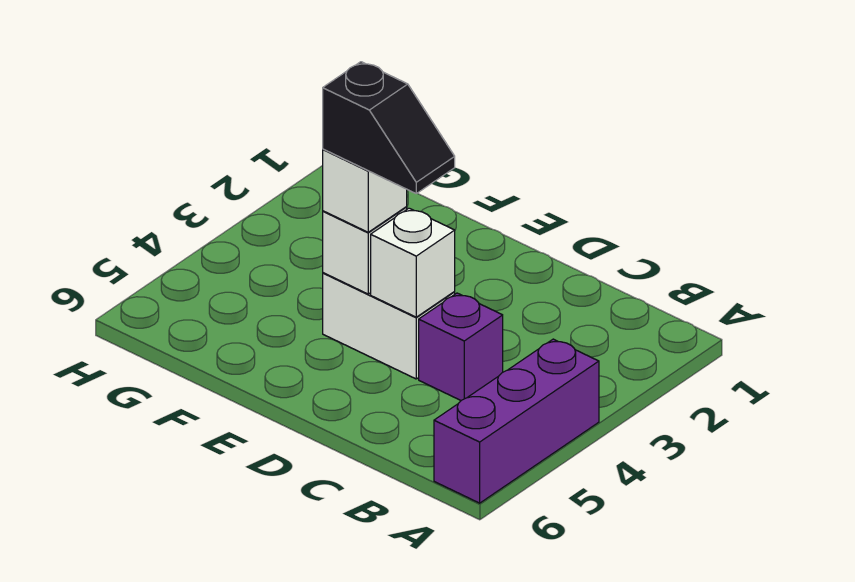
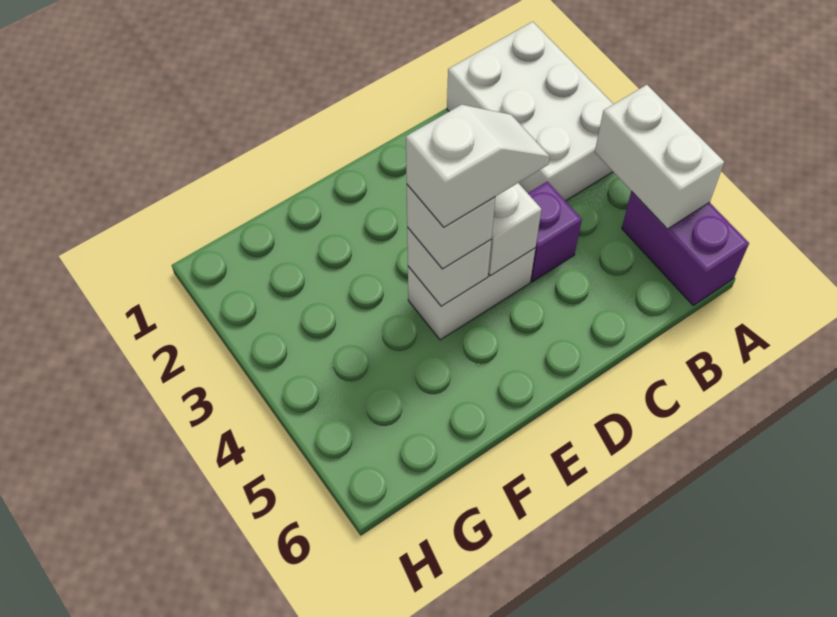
none -> white brick A1:B3 level 1
purple brick A4:A6 level 1 -> purple brick A5:A6 level 1
none -> white brick A4:A5 level 2
black slope D4:E4 level 4 top E -> white slope D4:E4 level 4 top E

